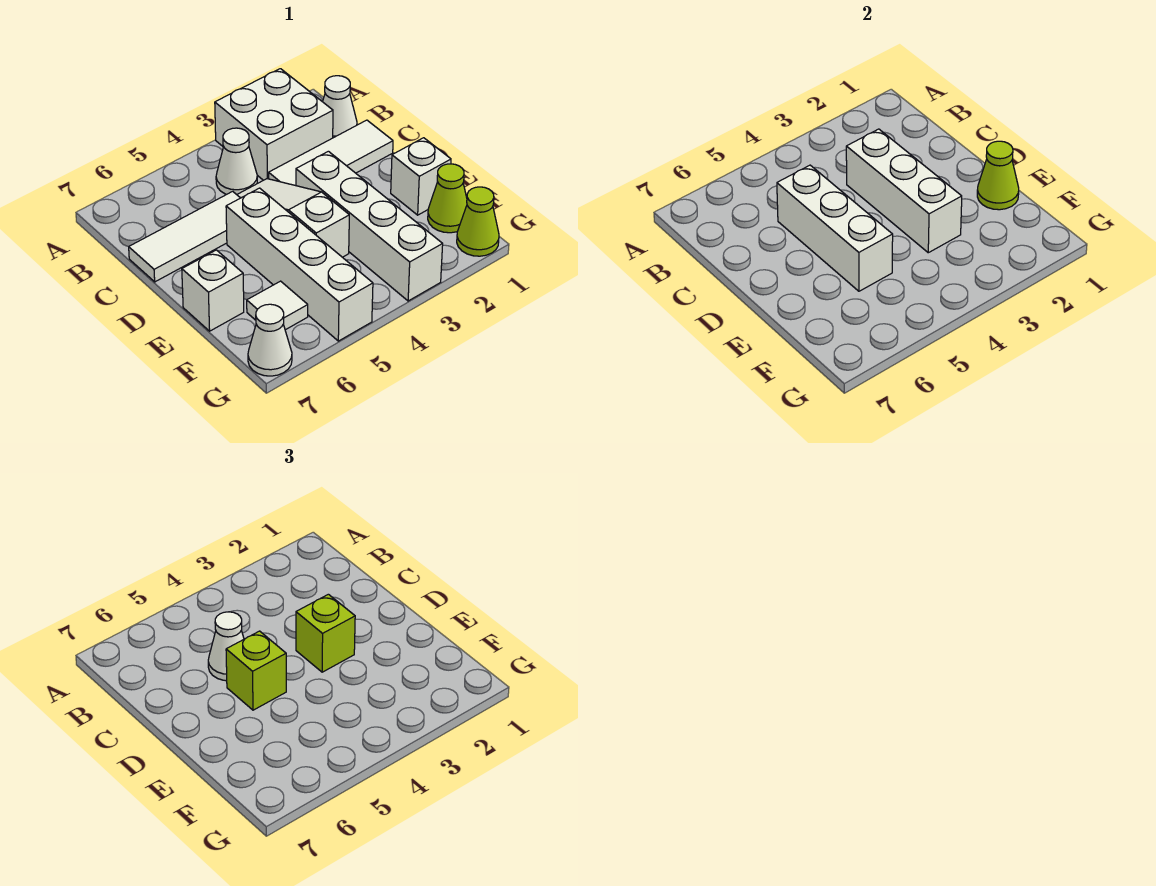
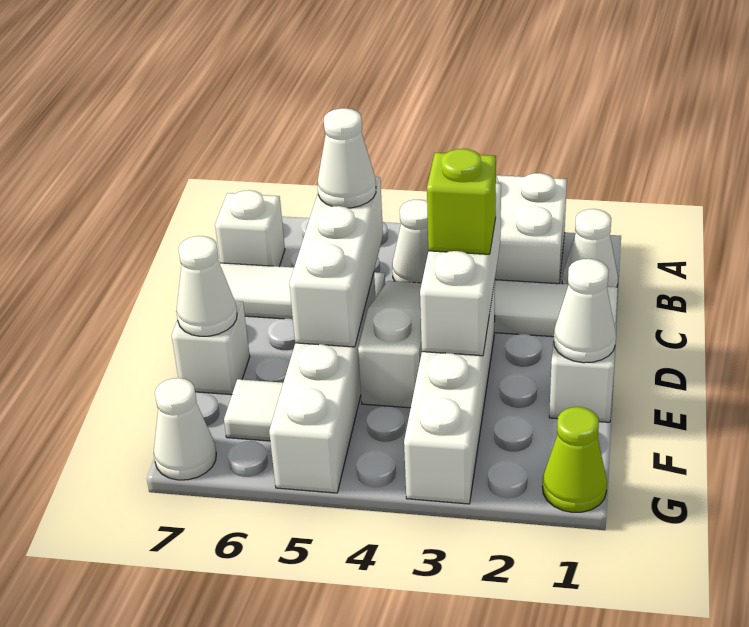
none -> white brick B7 level 1
lime brick D5 level 3 -> none
lime cone E1 level 2 -> white cone E1 level 2
none -> white cone E7 level 2
lime cone F1 level 1 -> none

